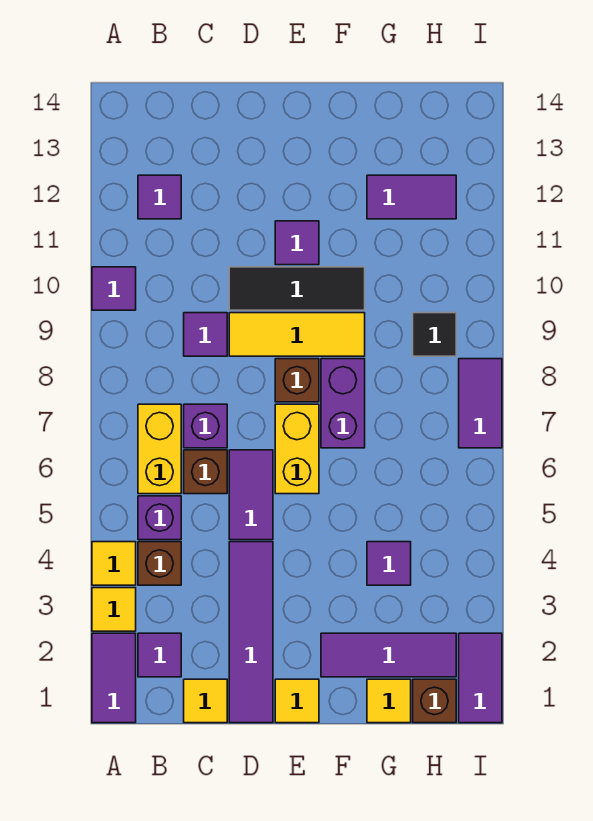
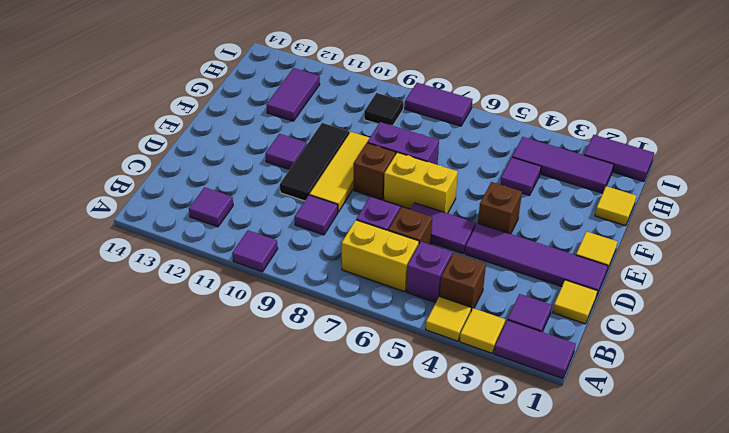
purple tile F2:H2 level 1 -> purple tile H2:H4 level 1
brown brick H1 level 1 -> brown brick E4 level 1

